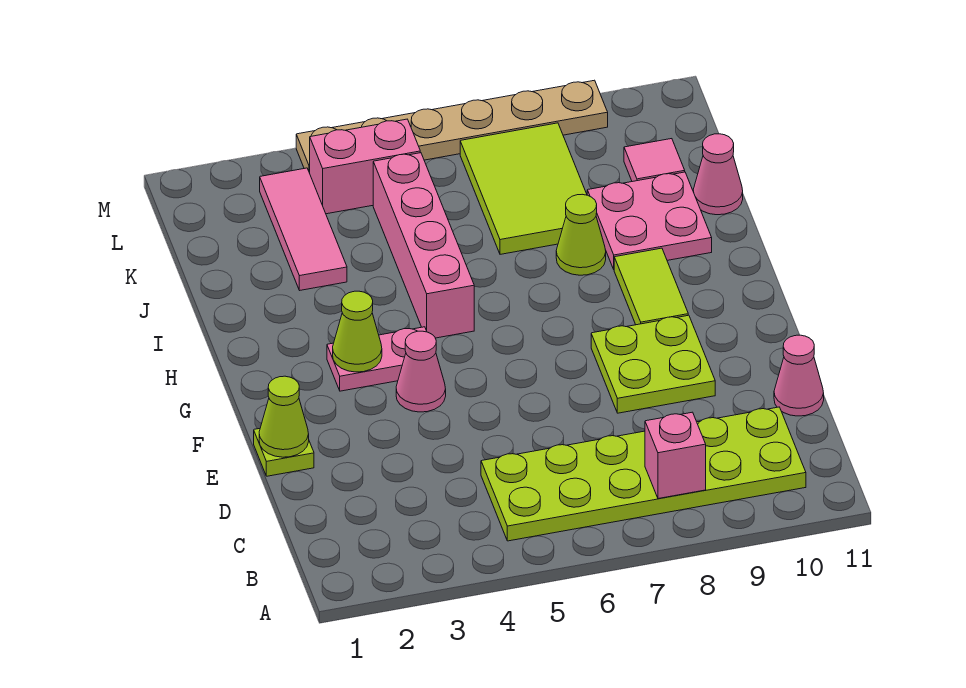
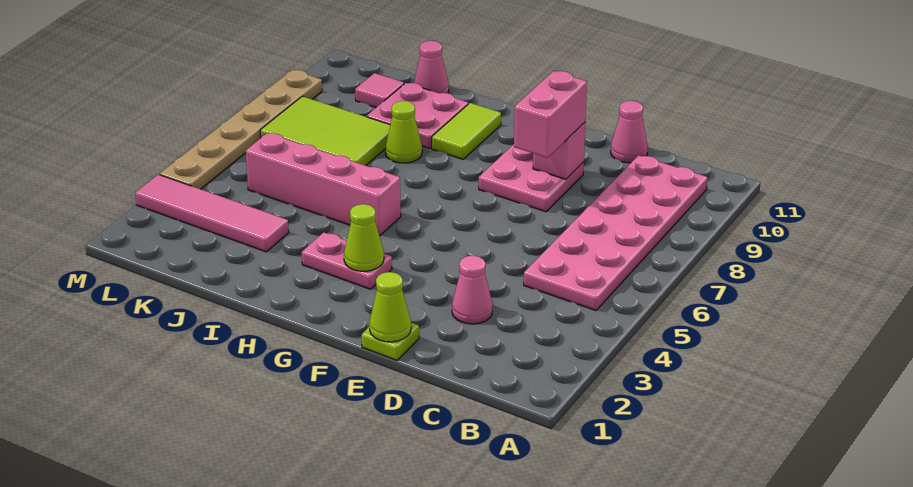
lime plate B5:C10 level 1 -> pink plate B5:C10 level 1
pink brick B8 level 2 -> pink brick E9 level 2
lime plate E8:F9 level 1 -> pink plate E8:F9 level 1
pink cone F4 level 1 -> pink cone D3 level 1
pink plate G3:G4 level 1 -> pink plate G3:H3 level 1
lime tile G9:H9 level 1 -> lime tile H9:H10 level 1
pink tile J3:L3 level 1 -> pink tile J3:M3 level 1
pink brick L4:L5 level 1 -> pink brick E8:E9 level 3

